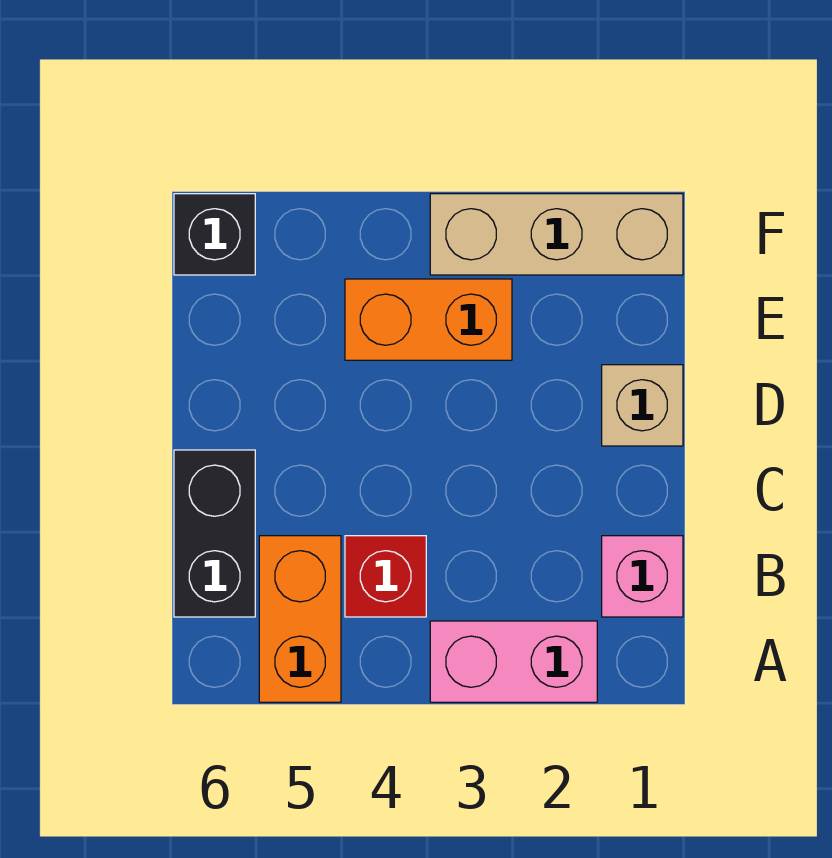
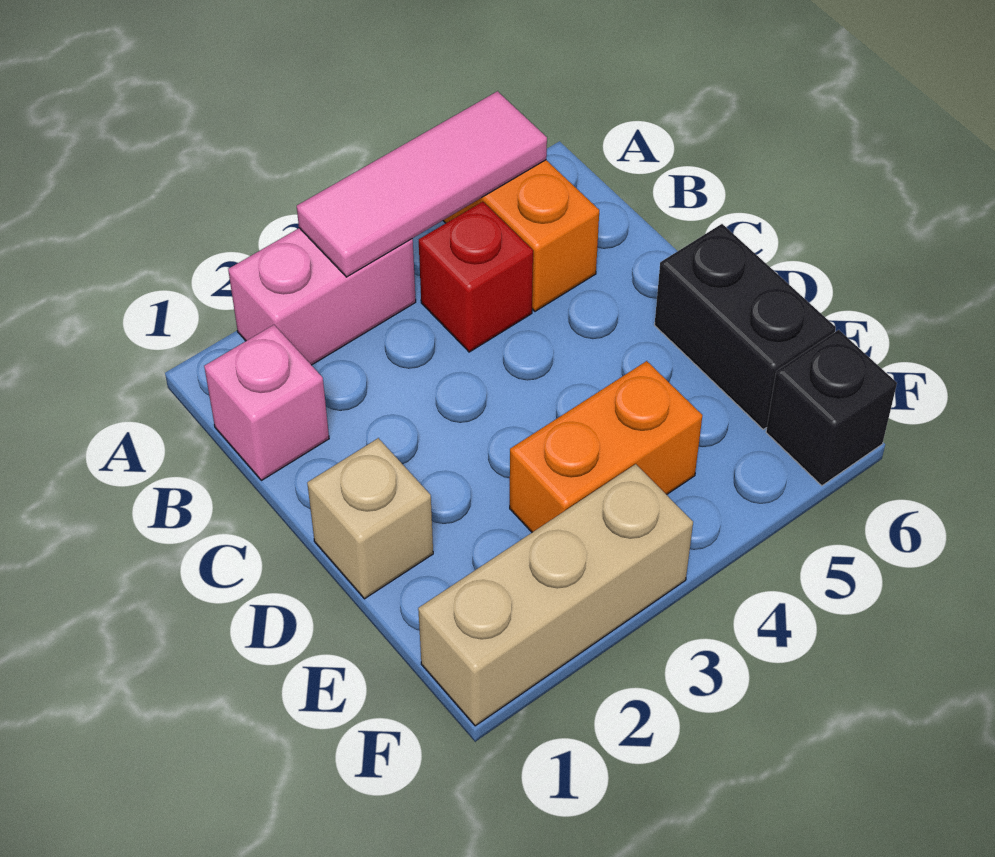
none -> pink tile A3:A5 level 2
black brick B6:C6 level 1 -> black brick D6:E6 level 1

